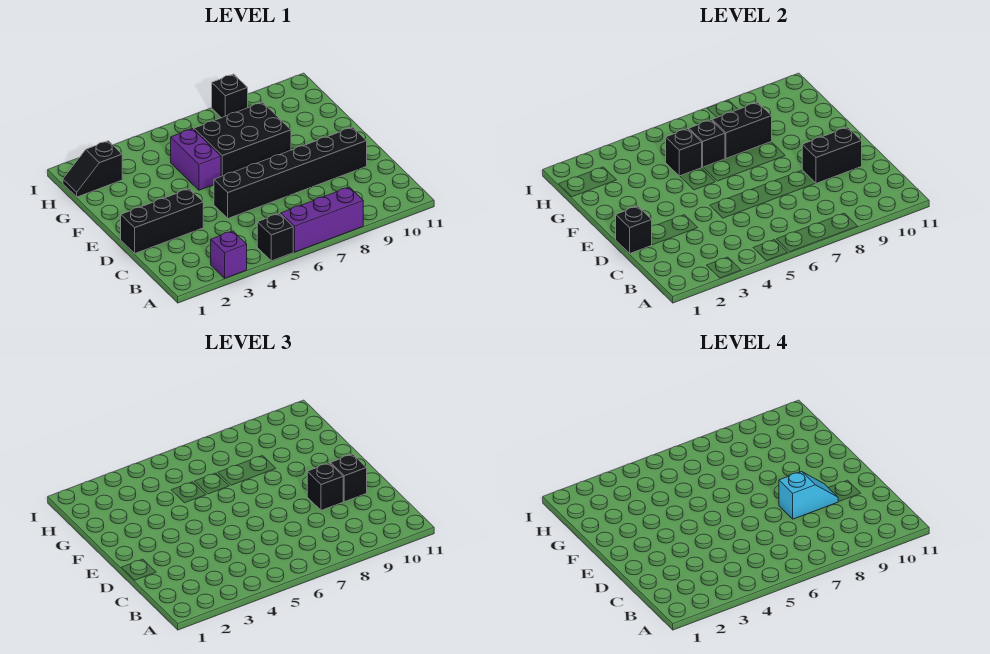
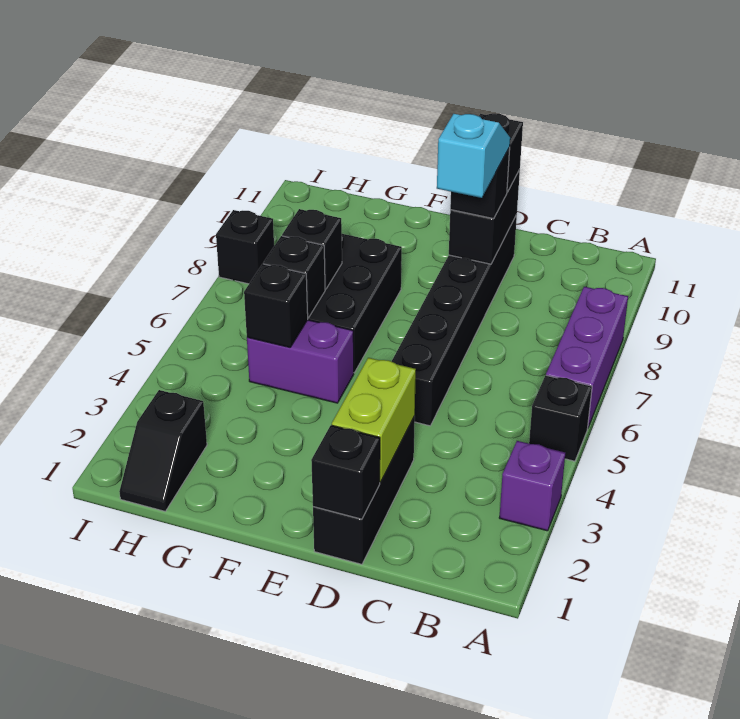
none -> lime brick D2:D3 level 2
black brick G7:G8 level 2 -> black brick G7 level 2

